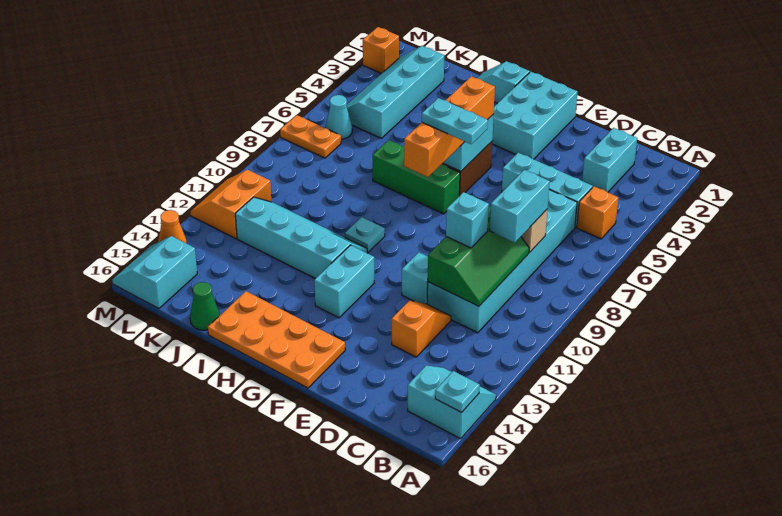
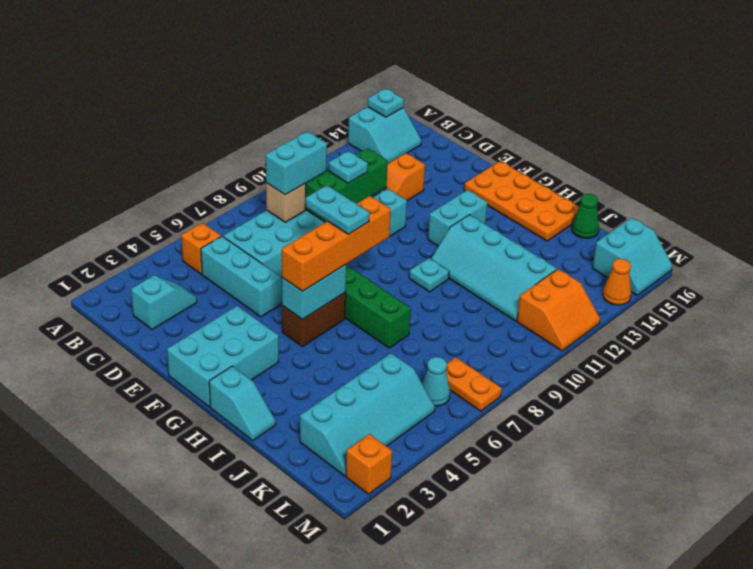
cyan slope A14:B15 level 1 top 15 -> cyan slope A14:B15 level 1 top A
cyan brick C2:C3 level 1 -> cyan slope C2:C3 level 1 top 2
cyan brick D10 level 3 -> cyan plate D10 level 3

